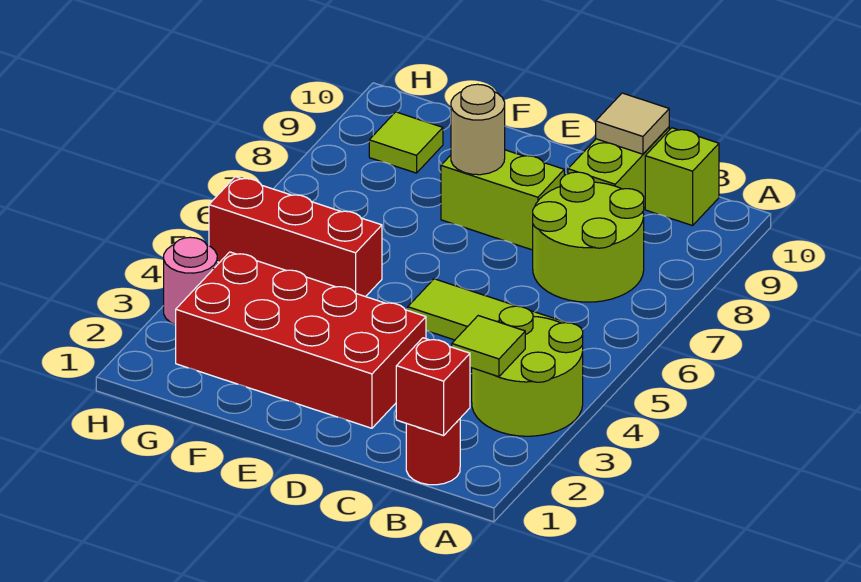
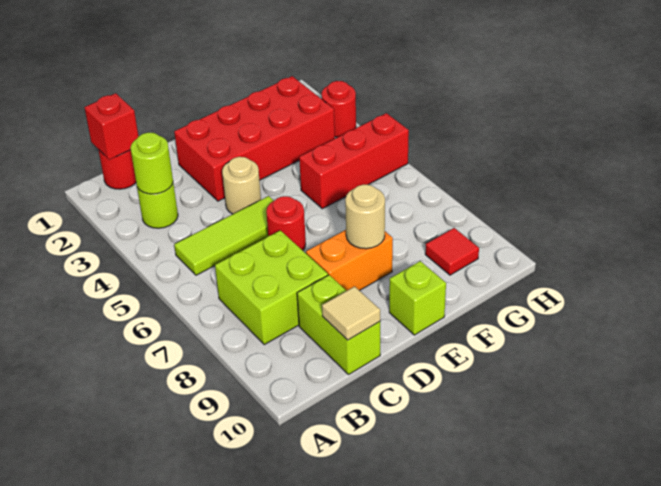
lime round brick A3:B4 level 1 -> lime round brick B3 level 1
lime tile B3 level 2 -> lime round brick B3 level 2
lime round brick B7:C8 level 1 -> lime brick B7:C8 level 1
lime brick B10 level 1 -> lime brick E10 level 1
none -> tan round brick D4 level 1
none -> red round brick D6 level 1
lime brick D8:E8 level 1 -> orange brick D8:E8 level 1
lime tile G9 level 1 -> red tile G9 level 1
pink round brick H3 level 1 -> red round brick H3 level 1

